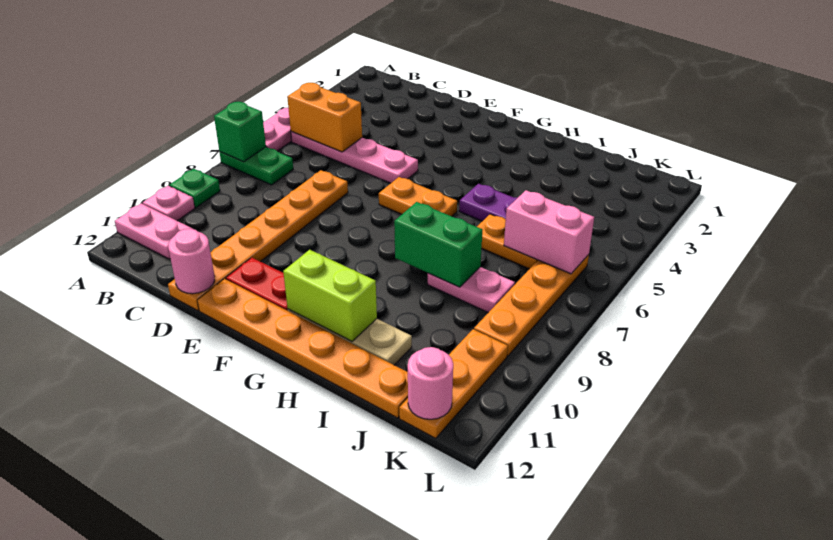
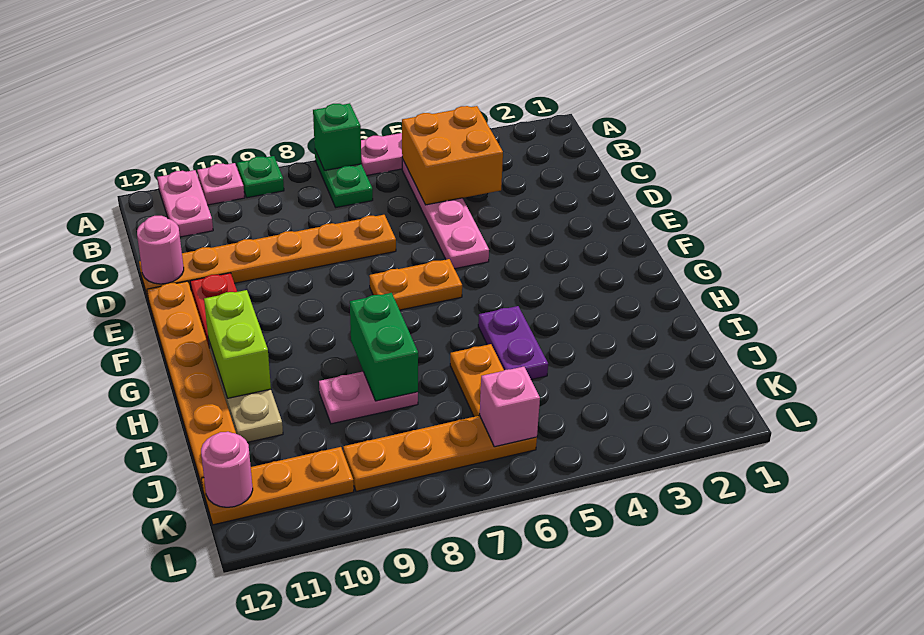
orange brick B5:C5 level 2 -> orange brick B4:C5 level 2
orange plate F6:G6 level 1 -> orange plate F6:F7 level 1
pink plate I8:J8 level 1 -> pink plate I8:I9 level 1
pink brick J6:K6 level 2 -> pink brick K6 level 2

